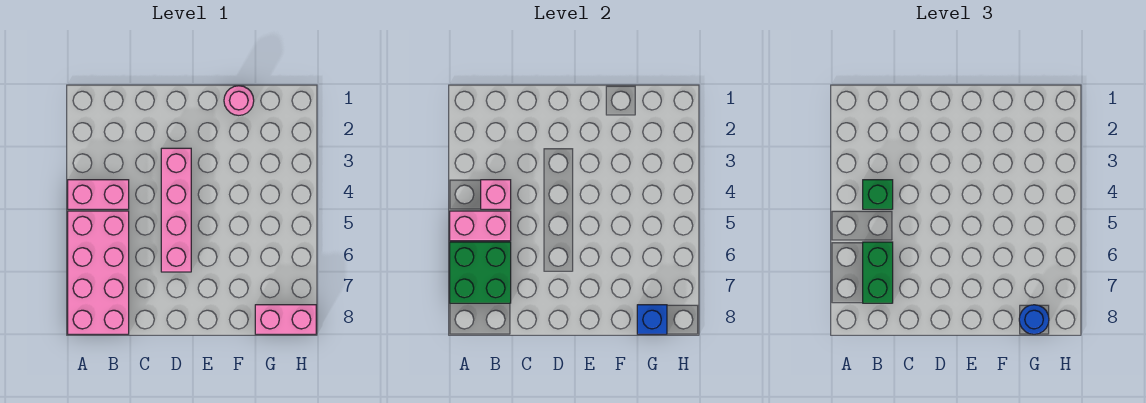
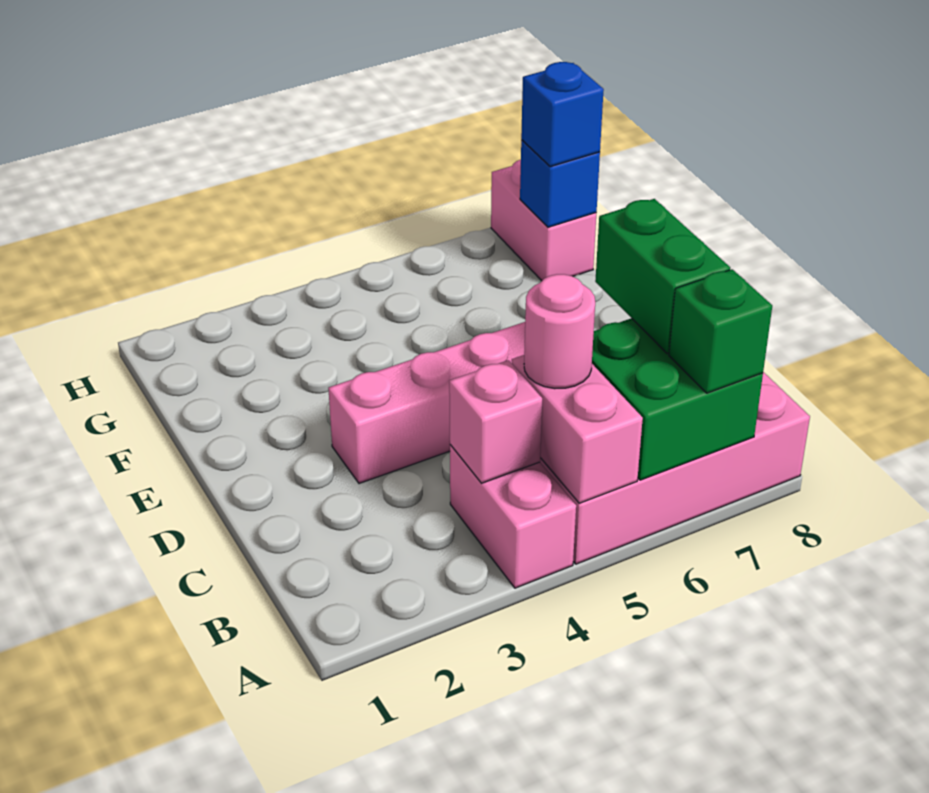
green brick B4 level 3 -> green brick A7 level 3
green brick B6:B7 level 3 -> green brick B7:C7 level 3
pink round brick F1 level 1 -> pink round brick B5 level 3
blue round brick G8 level 3 -> blue brick G8 level 3

